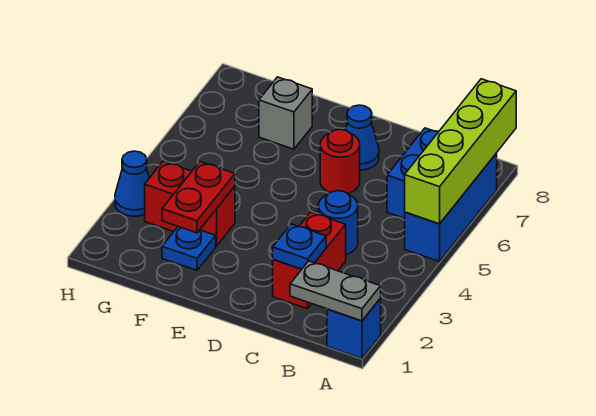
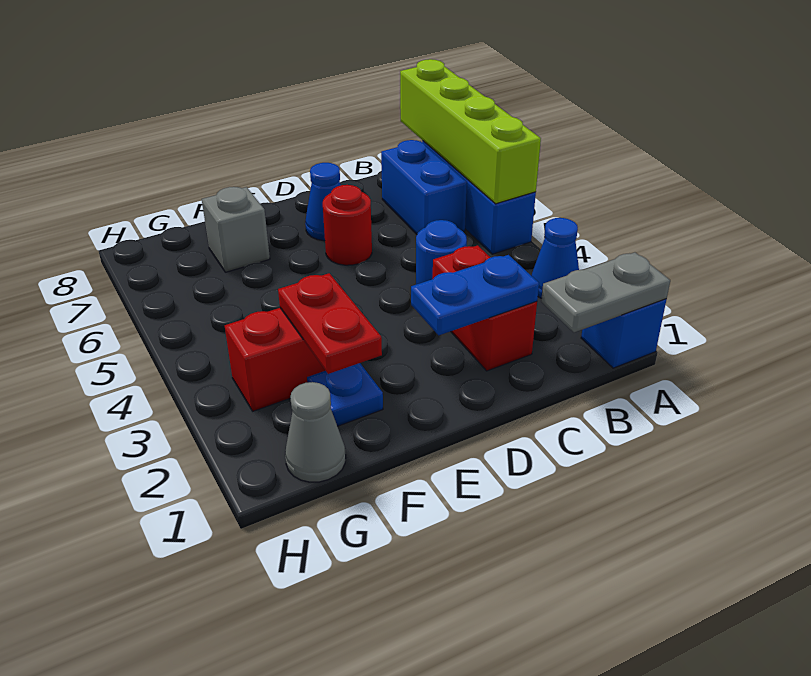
blue plate C2 level 2 -> blue plate C2:D2 level 2
none -> grey cone G1 level 1
blue cone H3 level 1 -> blue cone A3 level 1

